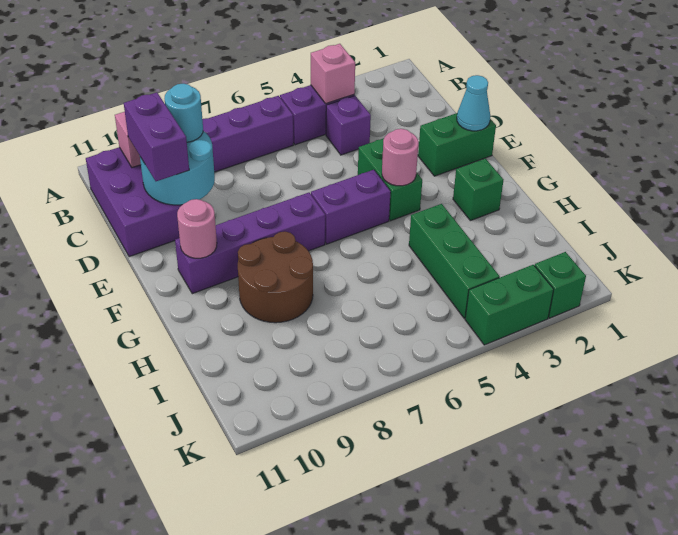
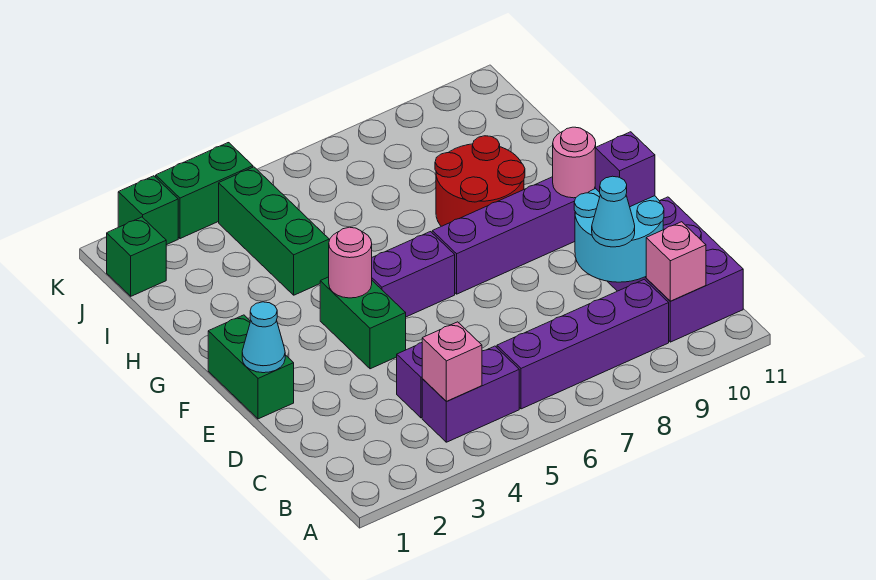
cyan round brick C9 level 3 -> cyan cone C9 level 3
purple brick C10:D10 level 3 -> purple brick D10 level 3
green brick E1:E2 level 1 -> green brick E1:F1 level 1
green brick G2 level 1 -> green brick J1 level 1
brown round brick G8:H9 level 1 -> red round brick G8:H9 level 1

